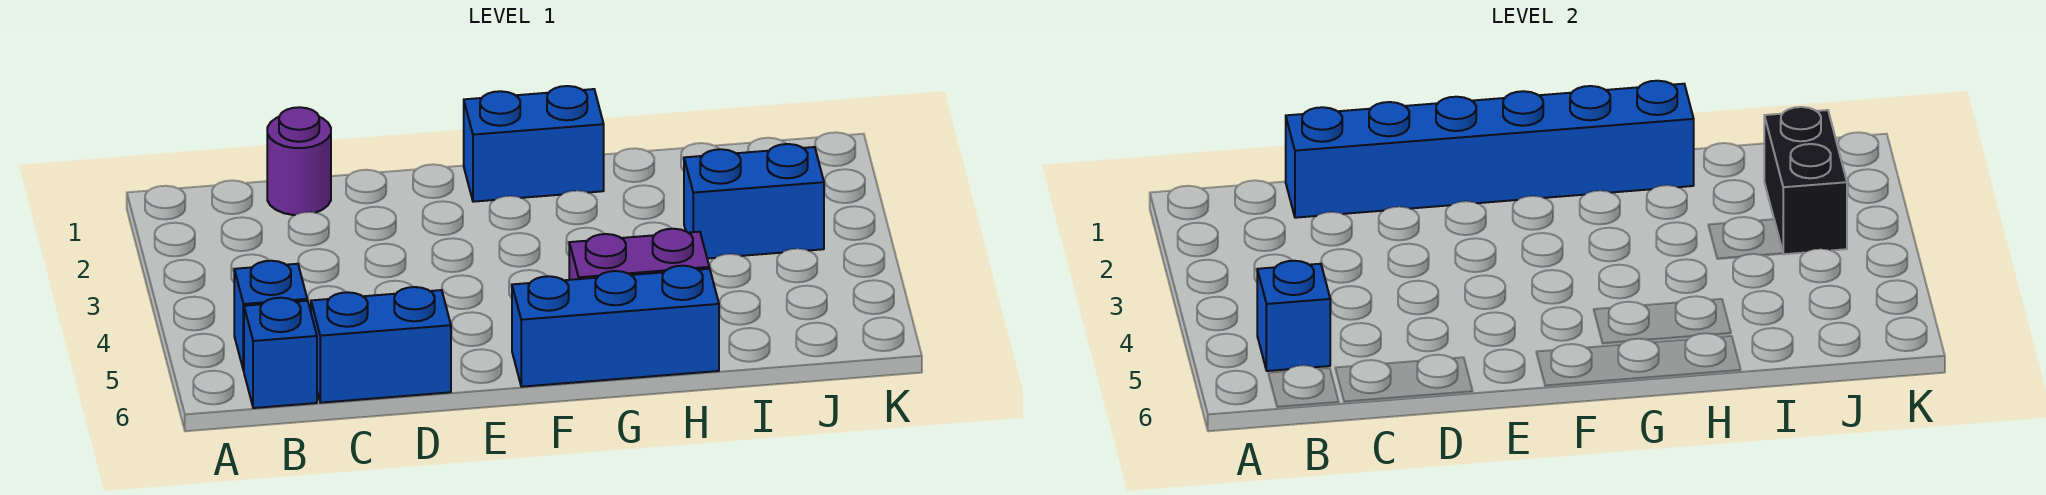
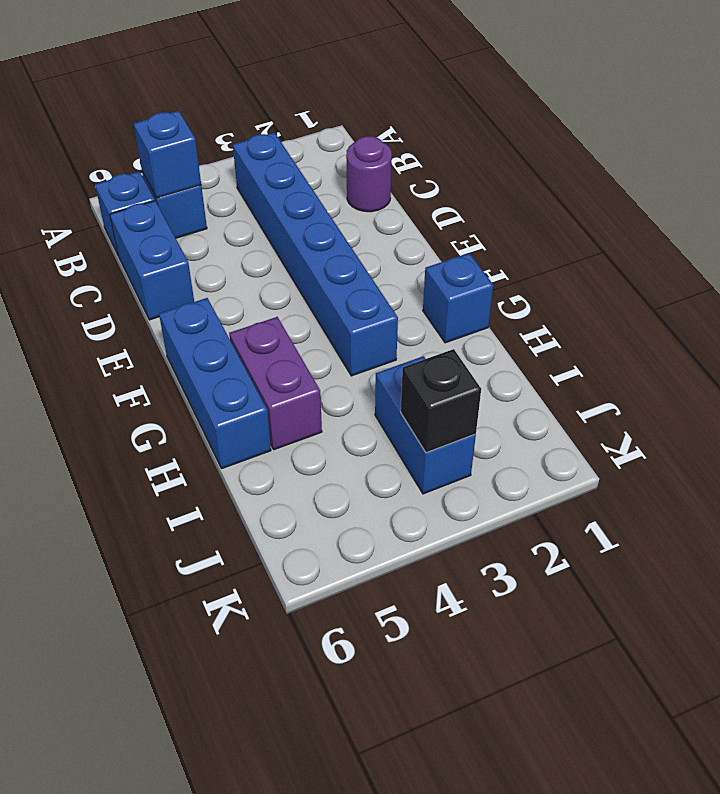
blue brick C1:H1 level 2 -> blue brick B3:G3 level 1
blue brick F1:G1 level 1 -> blue brick G1 level 1
black brick J2:J3 level 2 -> black brick J3 level 2

